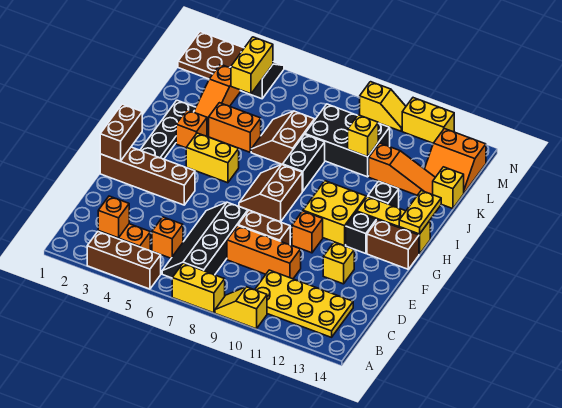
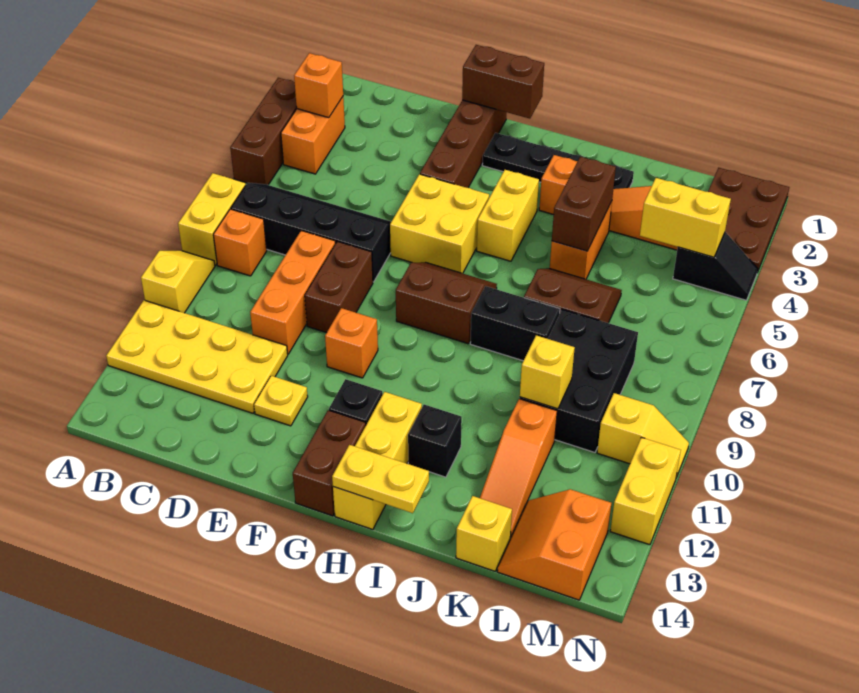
yellow plate B10:C13 level 1 -> yellow plate A11:D12 level 1
orange brick C5 level 1 -> orange brick B8 level 1
yellow brick E12 level 1 -> yellow plate E12 level 1
yellow brick G10:H11 level 1 -> yellow brick F5:G6 level 1
none -> brown brick J4:J5 level 2
yellow slope N9:N10 level 1 top 9 -> yellow slope M10:N10 level 1 top M

